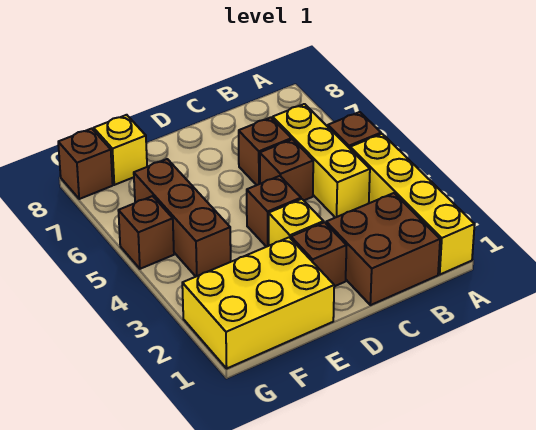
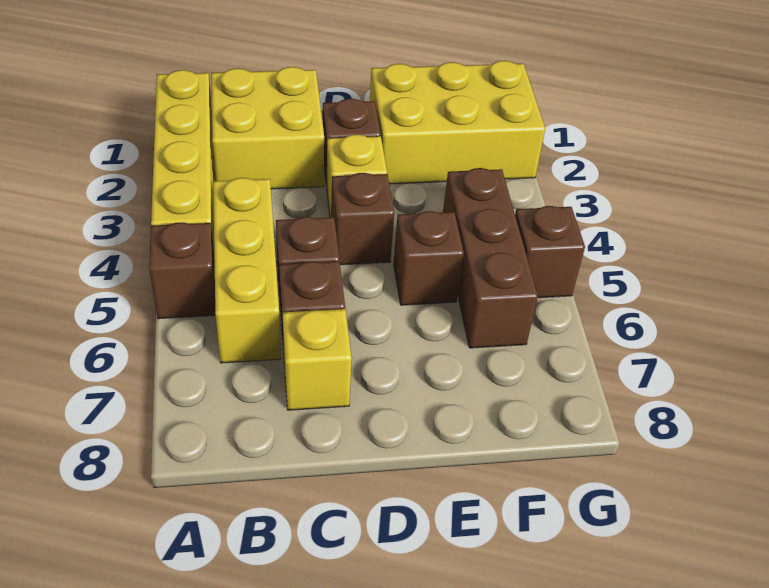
brown brick B1:C2 level 1 -> yellow brick B1:C2 level 1
yellow brick F8 level 1 -> yellow brick C7 level 1
brown brick G8 level 1 -> brown brick E5 level 1

